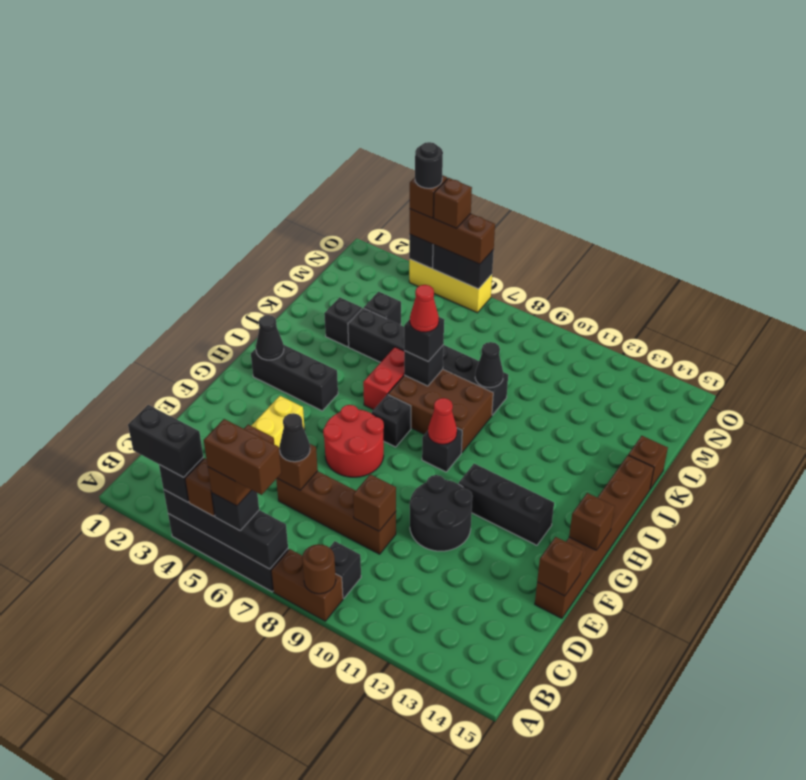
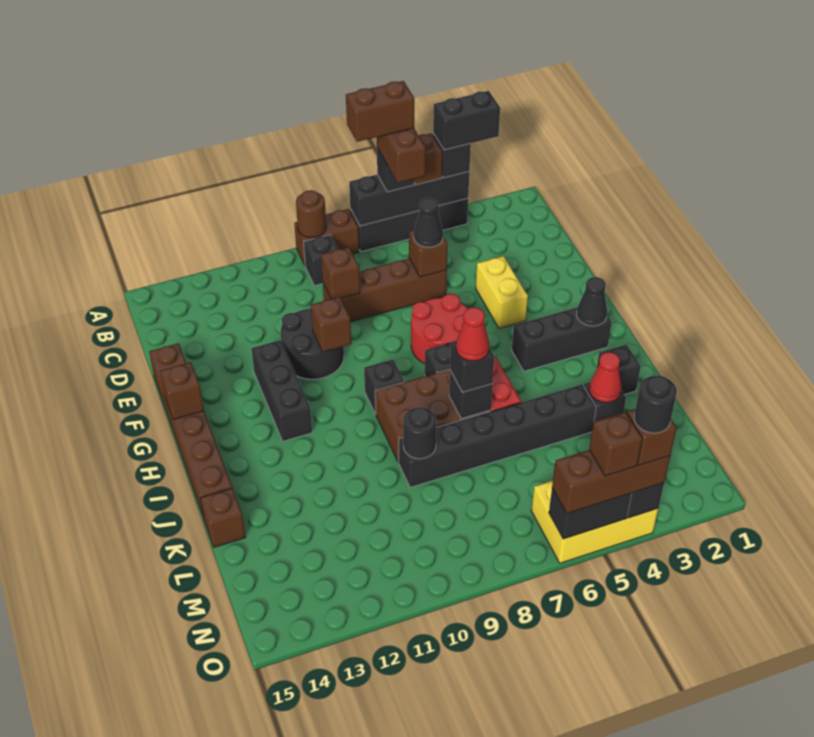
brown brick E15 level 2 -> brown brick F10 level 2
black brick G11:G13 level 1 -> black brick F12:H12 level 1
red cone H9 level 2 -> red cone K3 level 2
black cone K9 level 2 -> black round brick K9 level 2
black brick L4 level 1 -> black brick J2 level 1
yellow brick O4:O6 level 1 -> yellow brick N4:O6 level 1

